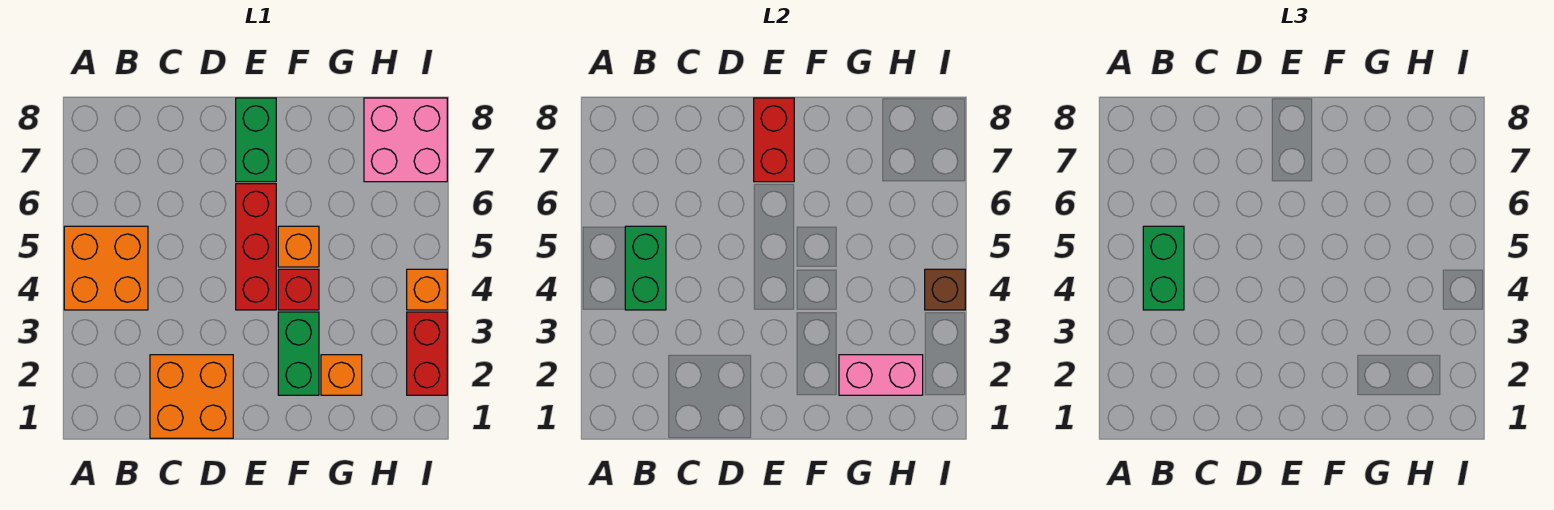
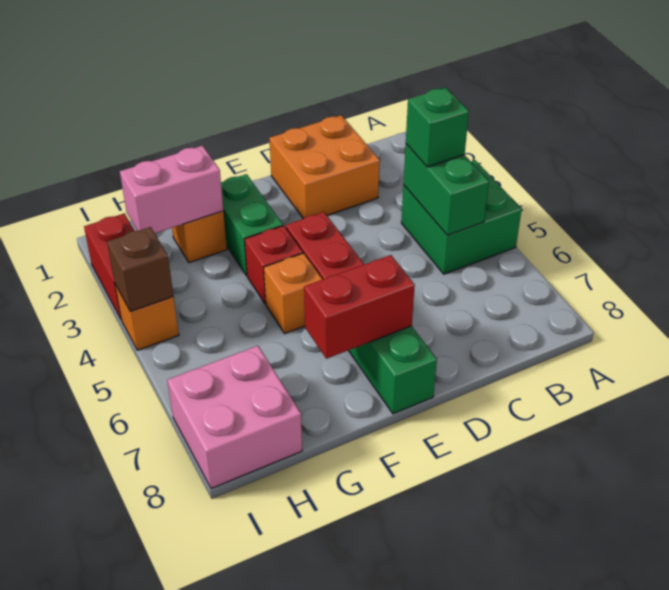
orange brick A4:B5 level 1 -> green brick A4:B5 level 1
green brick B4:B5 level 3 -> green brick B4 level 3
red brick E7:E8 level 2 -> red brick E7:F7 level 2

